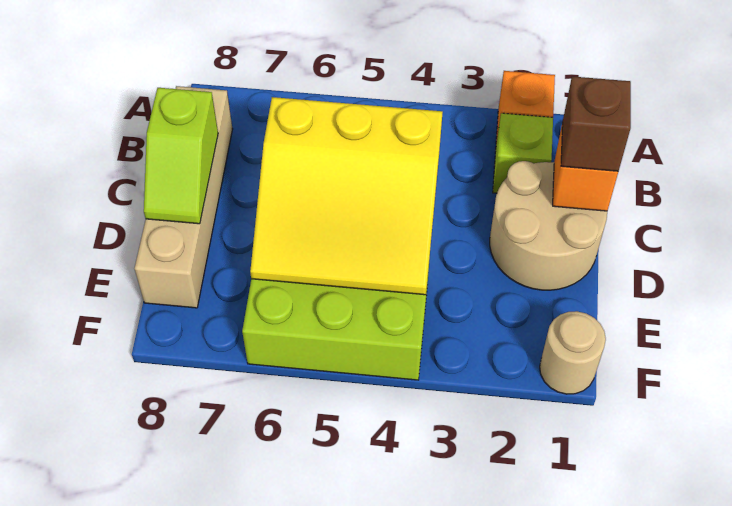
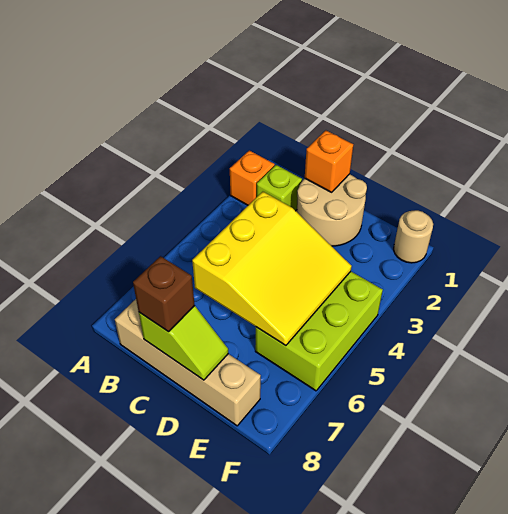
brown brick C1 level 3 -> brown brick C8 level 3

